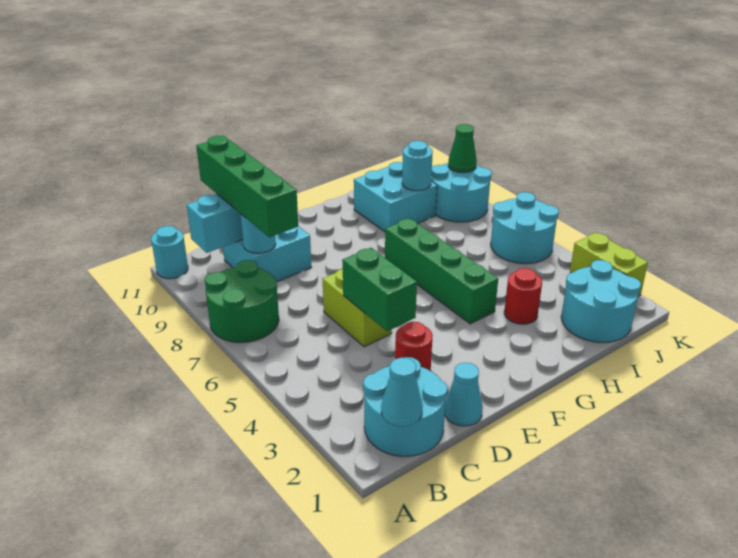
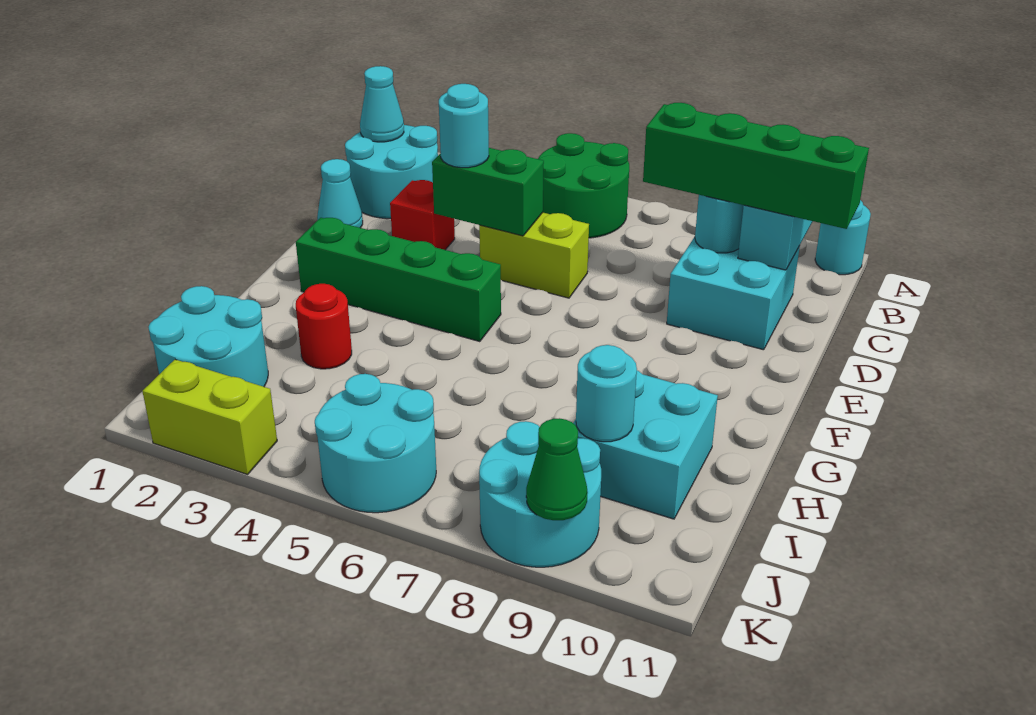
green round brick A7:B8 level 1 -> green round brick A5:B6 level 1
red round brick D3 level 1 -> red brick D3 level 1
none -> cyan round brick D4 level 3
green brick G4:G7 level 1 -> green brick F2:F5 level 1

